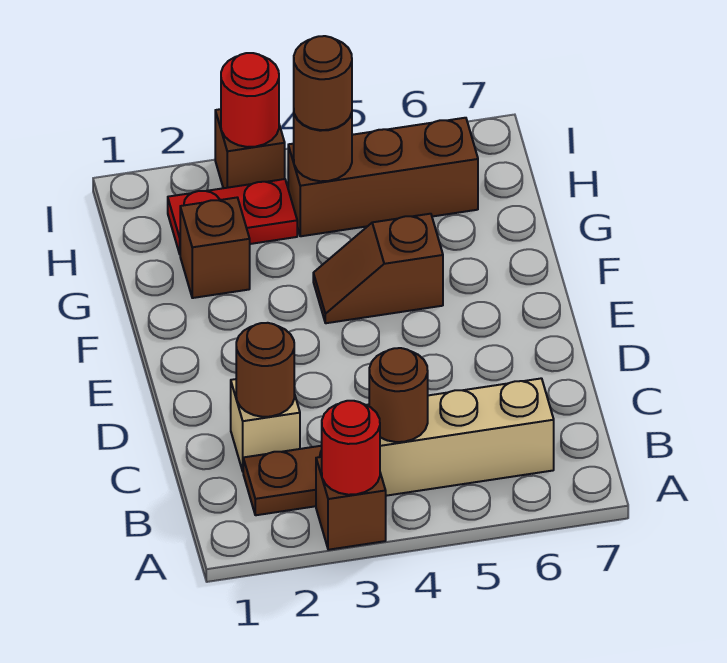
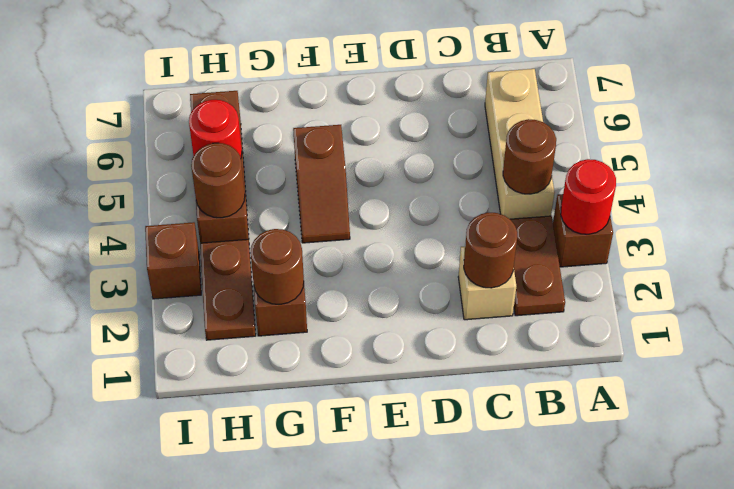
red plate H2:H3 level 1 -> brown plate H2:H3 level 1
brown round brick H4 level 3 -> brown round brick G2 level 2
red round brick I3 level 2 -> red round brick H5 level 2

